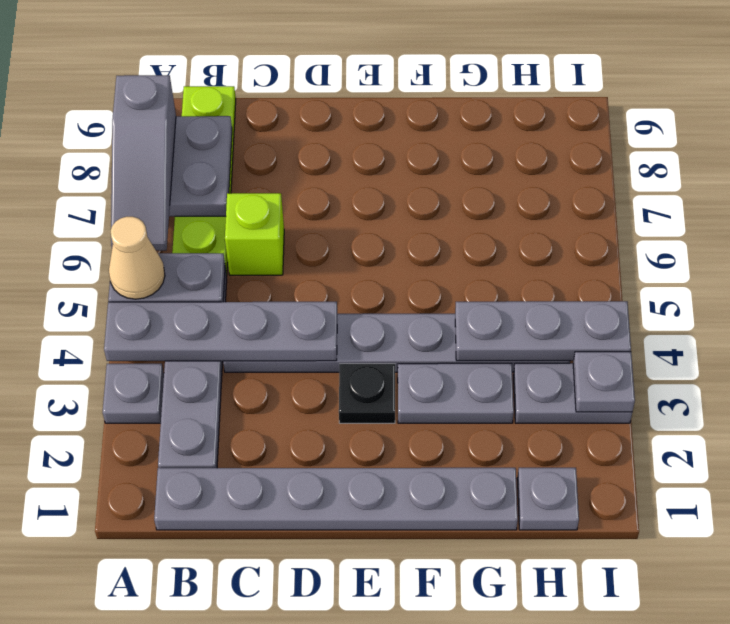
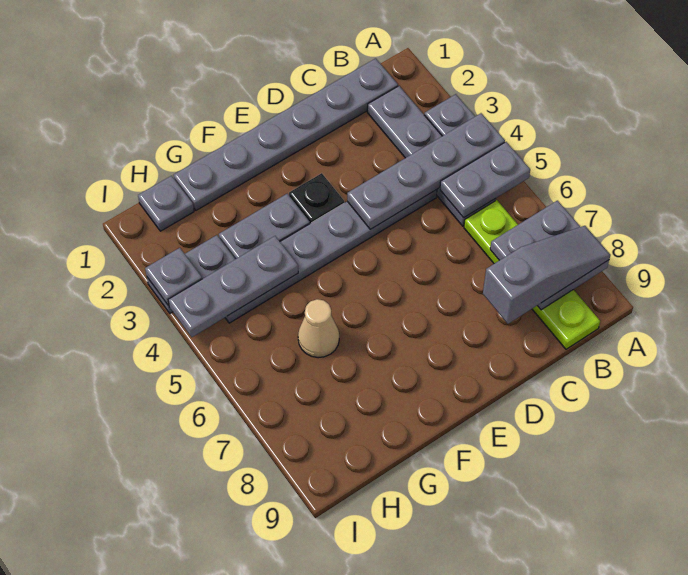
tan cone A5 level 3 -> tan cone G6 level 1
grey slope A6:A8 level 3 top 8 -> grey slope A8:C8 level 3 top C
lime brick C6 level 1 -> none

